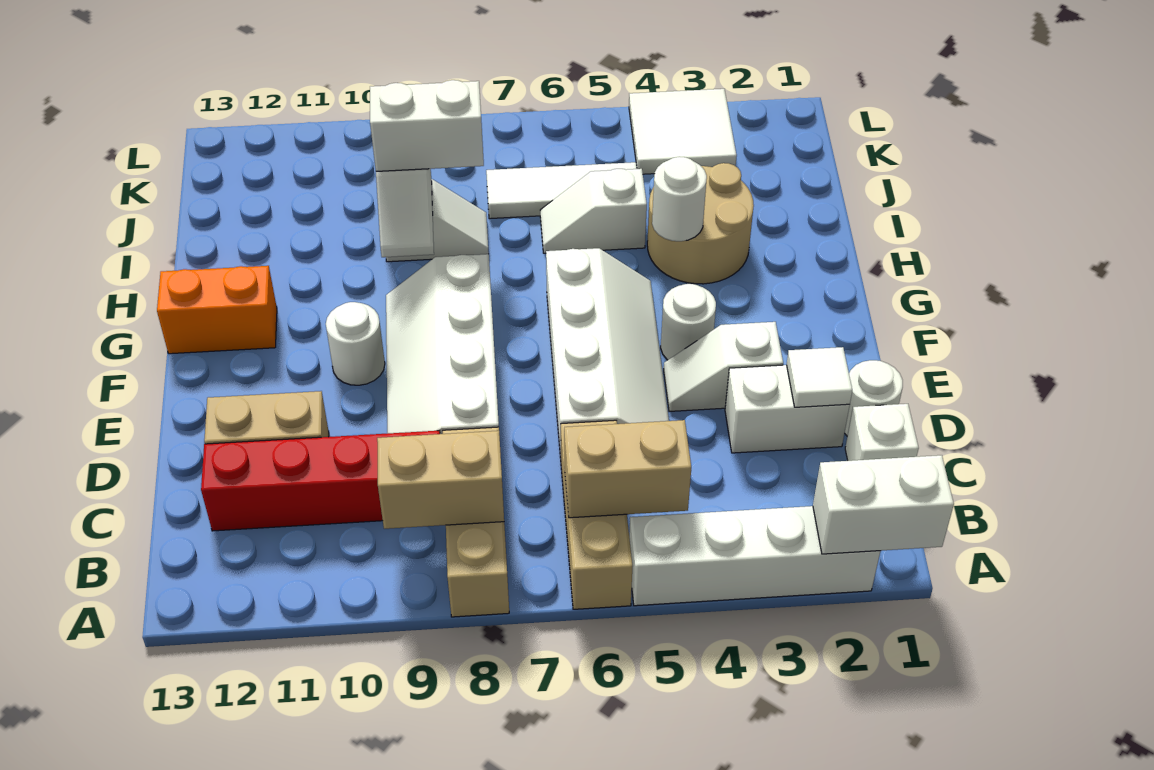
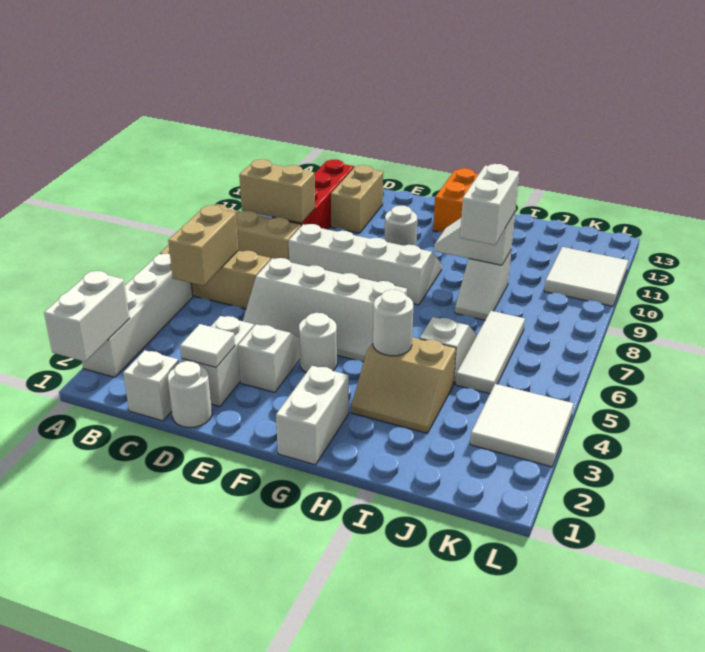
tan brick B8:B9 level 2 -> tan brick B9:C9 level 2
none -> white brick G1:G2 level 1
tan round brick H3:I4 level 1 -> tan slope H3:I4 level 1 top 4
none -> white tile K10:L11 level 1

